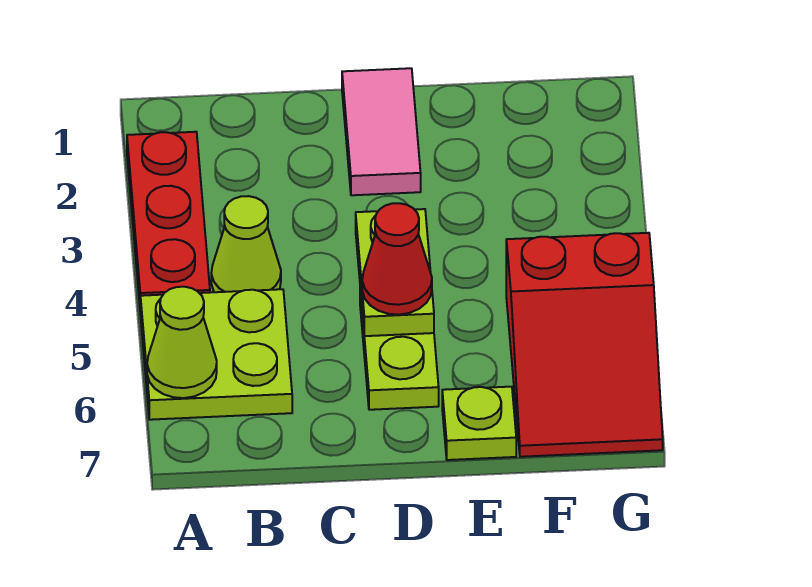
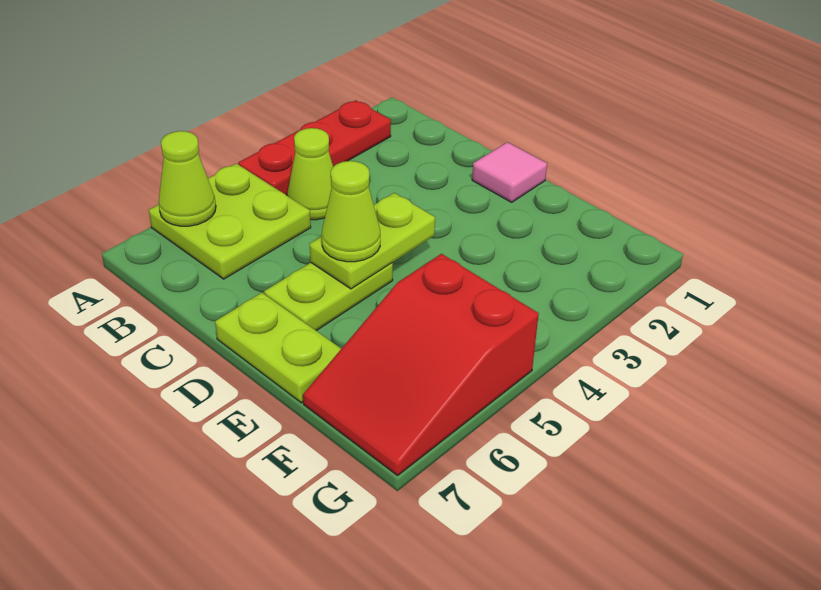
pink tile D1:D2 level 1 -> pink tile D1 level 1
red cone D5 level 3 -> lime cone D5 level 3
lime plate E7 level 1 -> lime plate D7:E7 level 1

